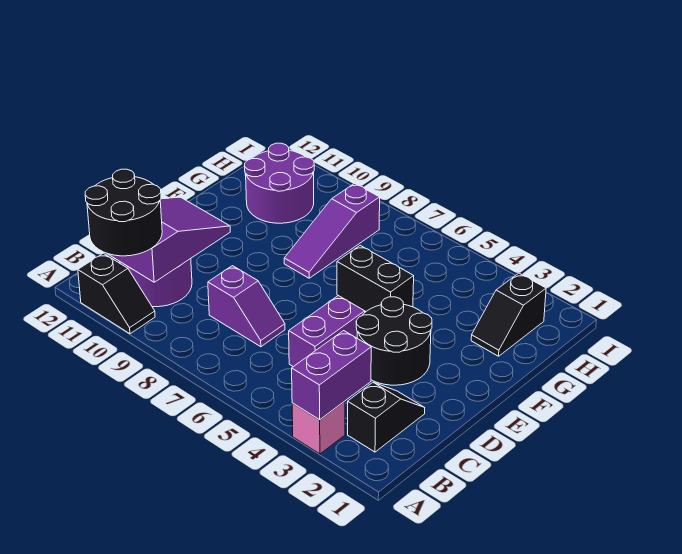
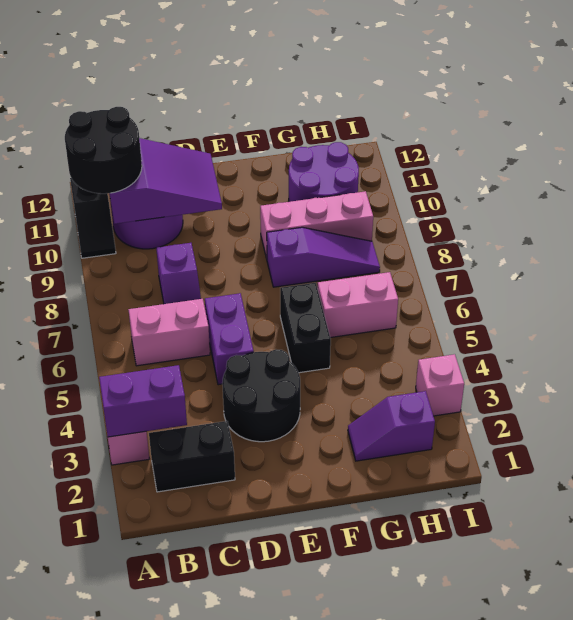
black slope B2:C2 level 1 top B -> black brick B2:C2 level 1
none -> pink brick B6:C6 level 1
purple brick C5:D5 level 1 -> purple brick D5:D6 level 1
purple slope F8:H8 level 1 top H -> purple slope F8:H8 level 1 top F
none -> pink brick F9:H9 level 1
black slope G2:H2 level 1 top H -> purple slope G2:H2 level 1 top H
none -> pink brick G6:H6 level 1
none -> pink brick I3 level 1

